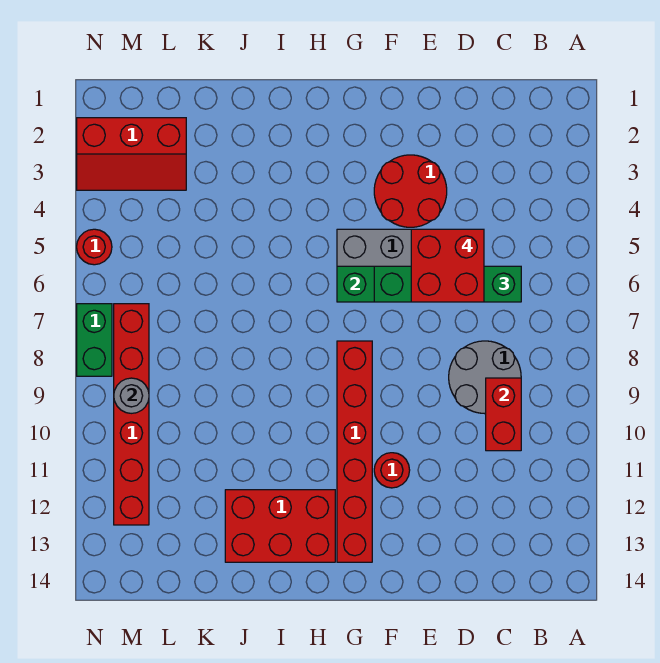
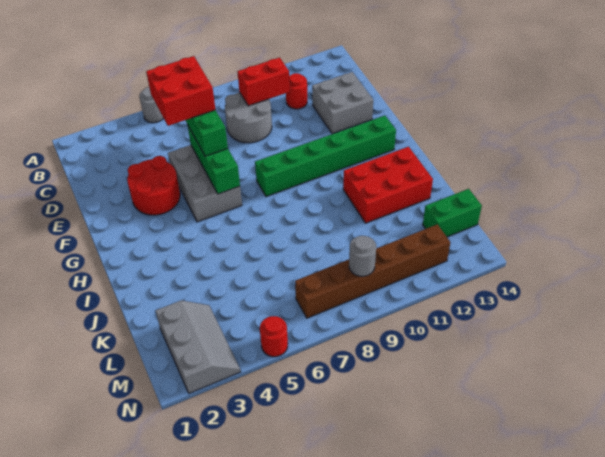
none -> grey round brick A5 level 1
none -> grey brick D12:E13 level 1
red round brick F11 level 1 -> red round brick C11 level 1
red brick G8:G13 level 1 -> green brick G8:G13 level 1
red brick H12:J13 level 1 -> red brick I11:J13 level 1
red slope L2:N3 level 1 top 2 -> grey slope L2:N3 level 1 top 2
red brick M7:M12 level 1 -> brown brick M7:M12 level 1
green brick N7:N8 level 1 -> green brick L13:L14 level 1

